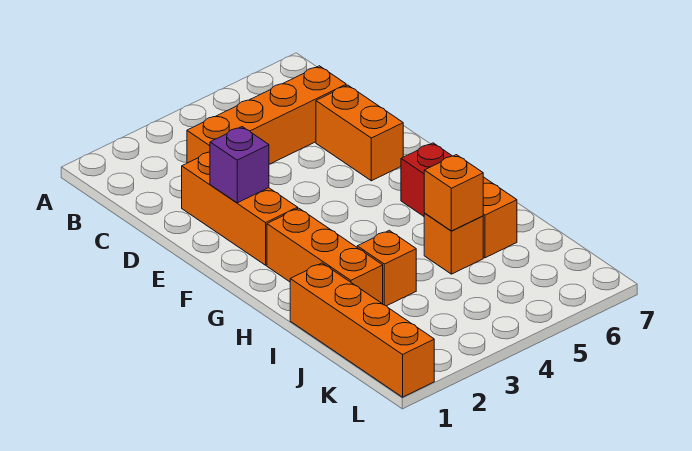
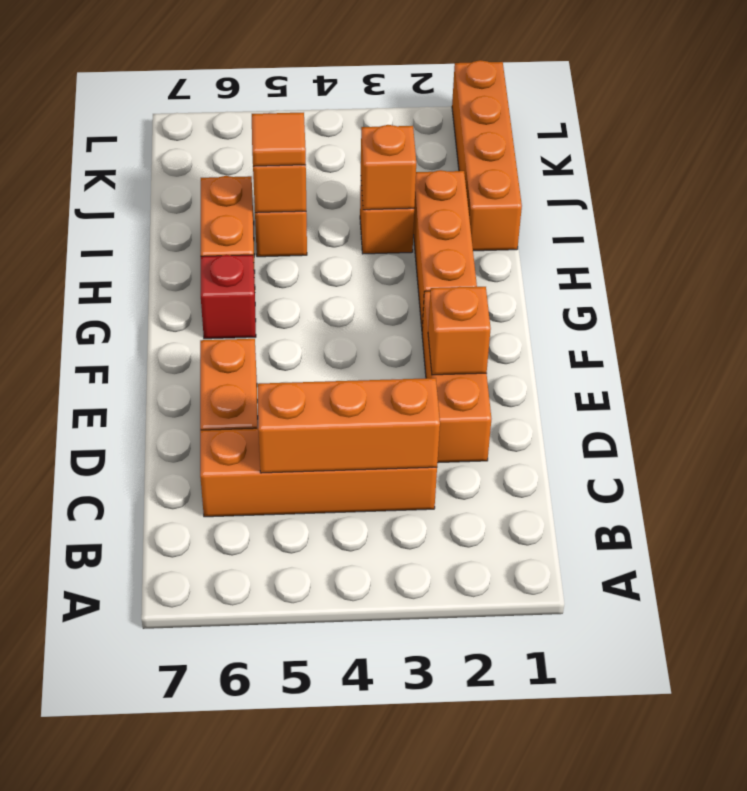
none -> orange brick C3:C5 level 2
purple brick E2 level 2 -> orange brick E2 level 2
none -> orange brick I3 level 2
none -> orange tile I5 level 3

